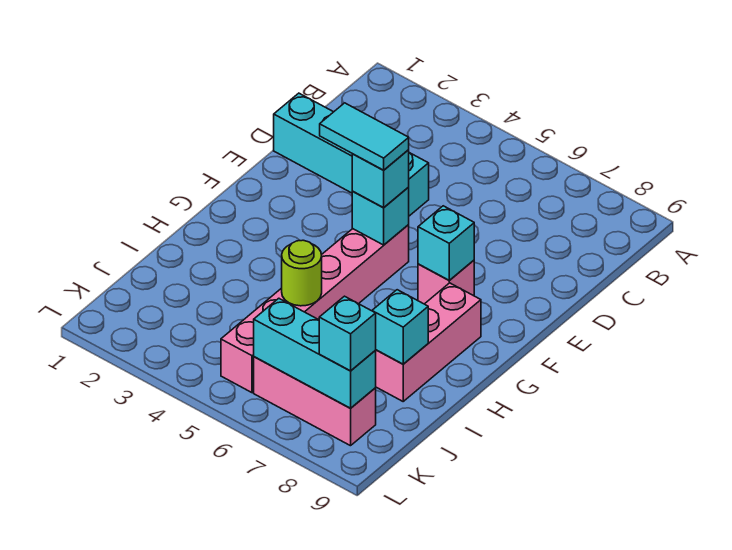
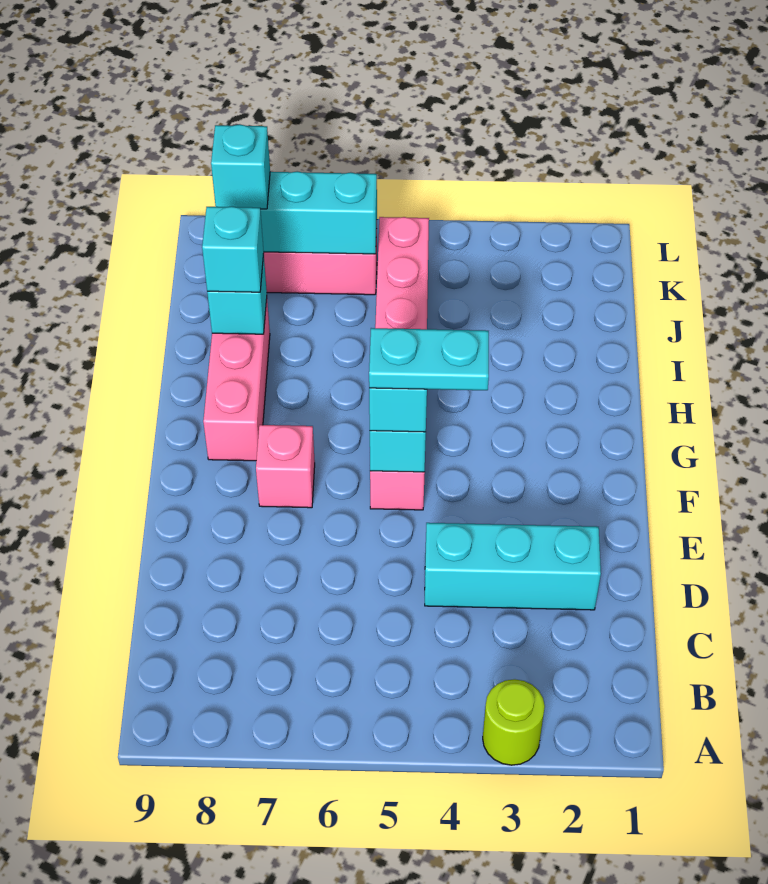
cyan brick D1:D4 level 1 -> cyan brick D2:D4 level 1
cyan tile F4:F5 level 4 -> cyan plate F4:F5 level 4
cyan brick F7 level 2 -> cyan brick I8 level 3
lime round brick I5 level 2 -> lime round brick A3 level 1

